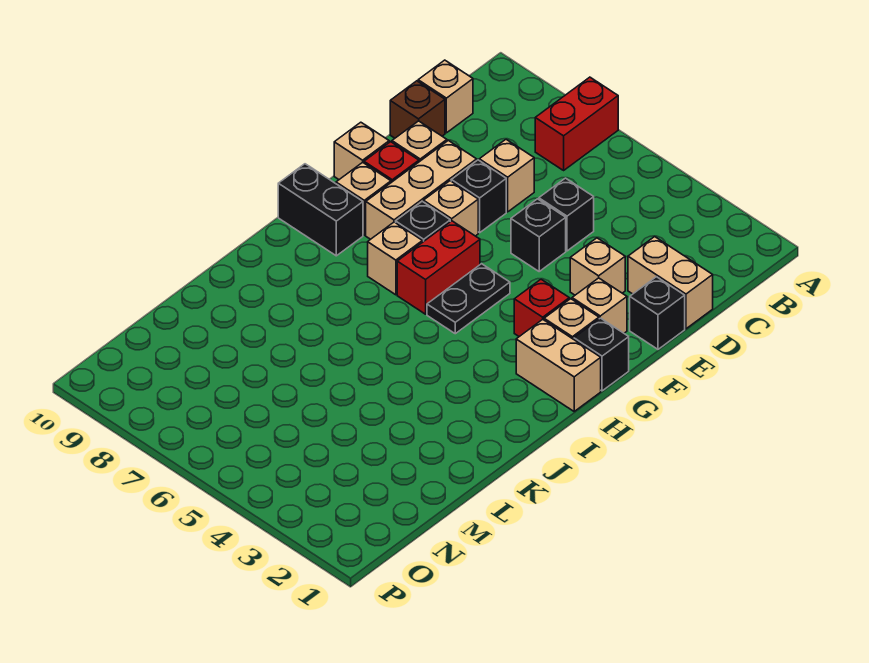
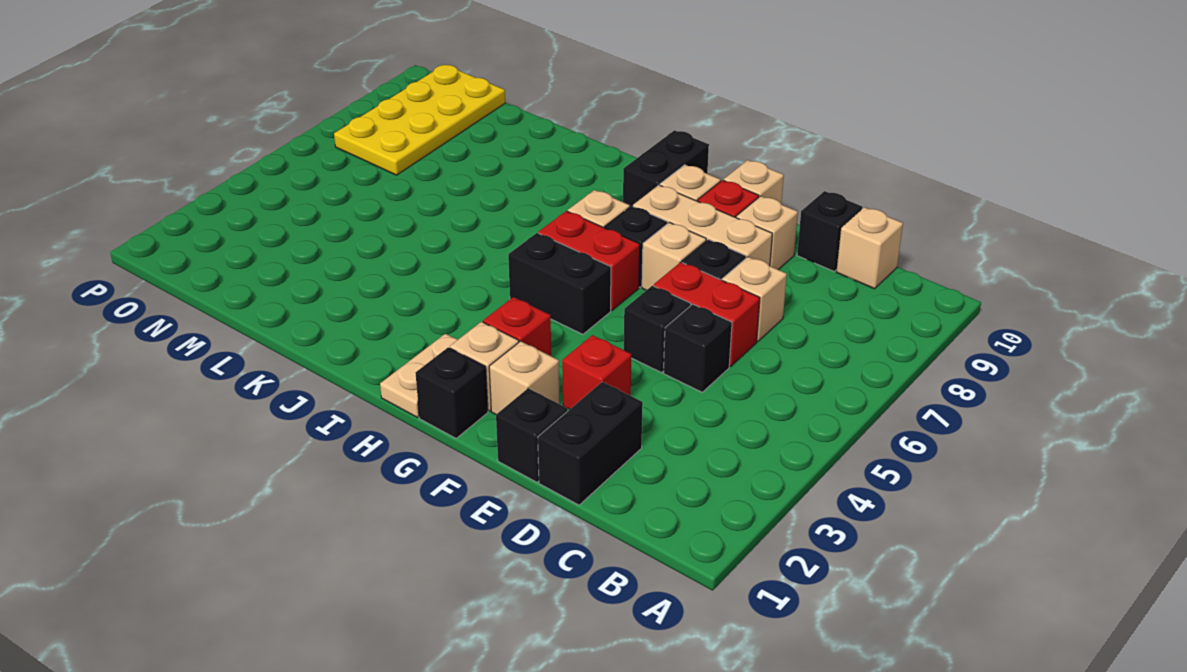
red brick A7:B7 level 1 -> red brick D6:E6 level 1
tan brick D1:D2 level 1 -> black brick D1:D2 level 1
brown brick D10 level 1 -> black brick D10 level 1
tan brick E3 level 1 -> red brick E3 level 1
black plate G5:H5 level 1 -> black brick G5:H5 level 1
tan brick H1:H2 level 1 -> tan plate H1:H2 level 1
none -> yellow plate N7:O10 level 1

